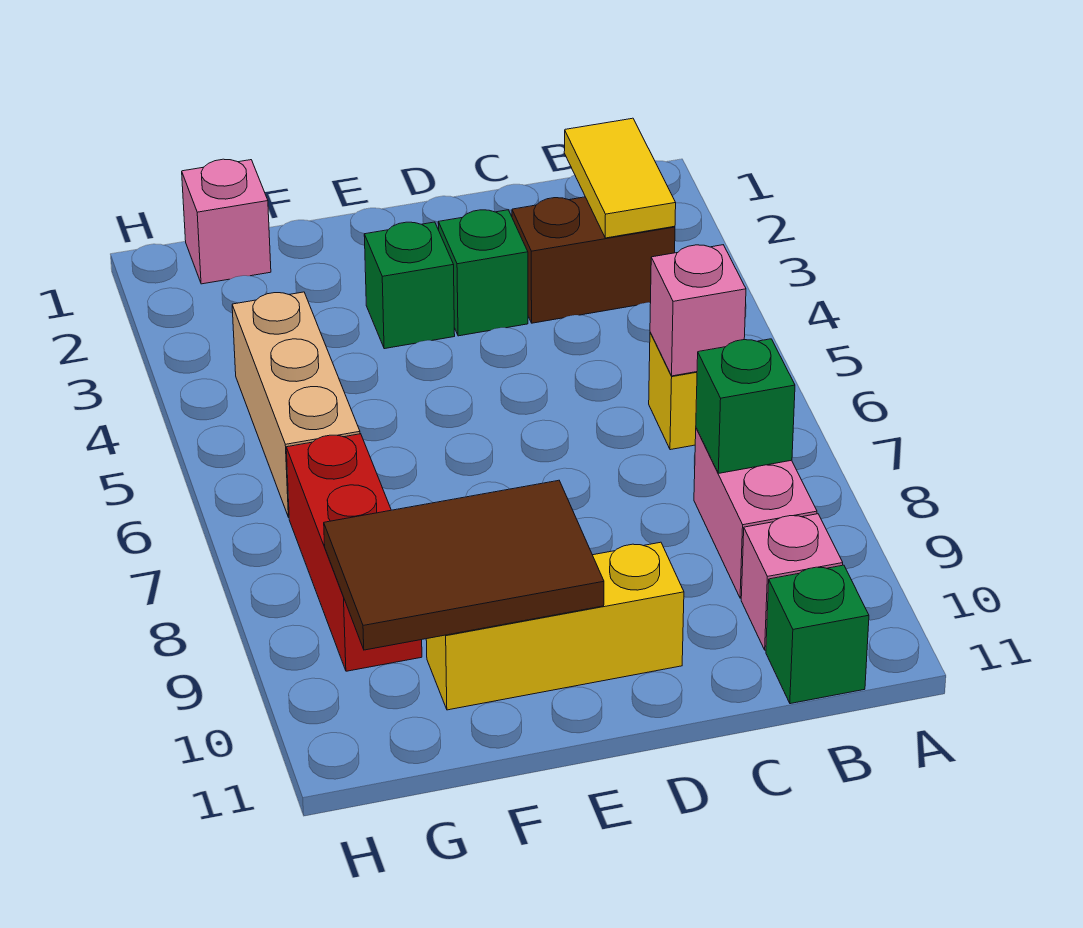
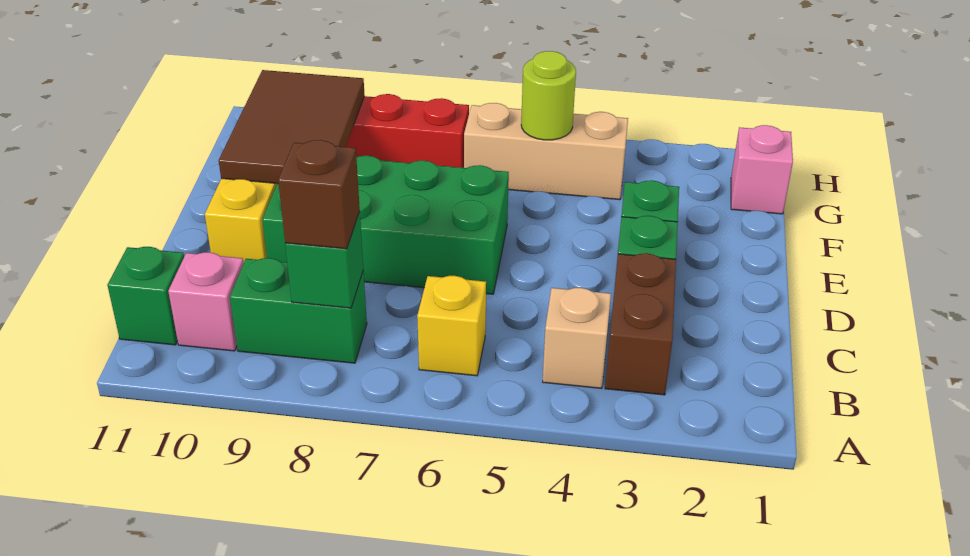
yellow tile B2:B3 level 2 -> none
none -> tan brick B4 level 1
pink brick B6 level 2 -> none
pink brick B8:B9 level 1 -> green brick B8:B9 level 1
none -> brown brick B8 level 3
none -> green brick D6:E9 level 1
none -> lime round brick G5 level 2

